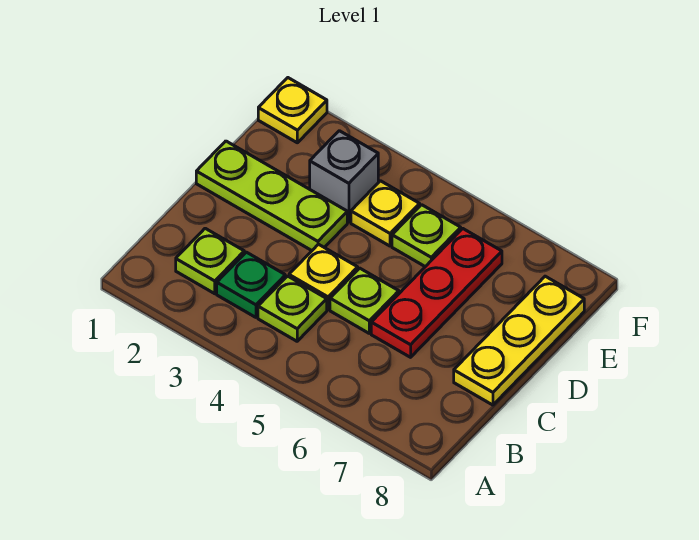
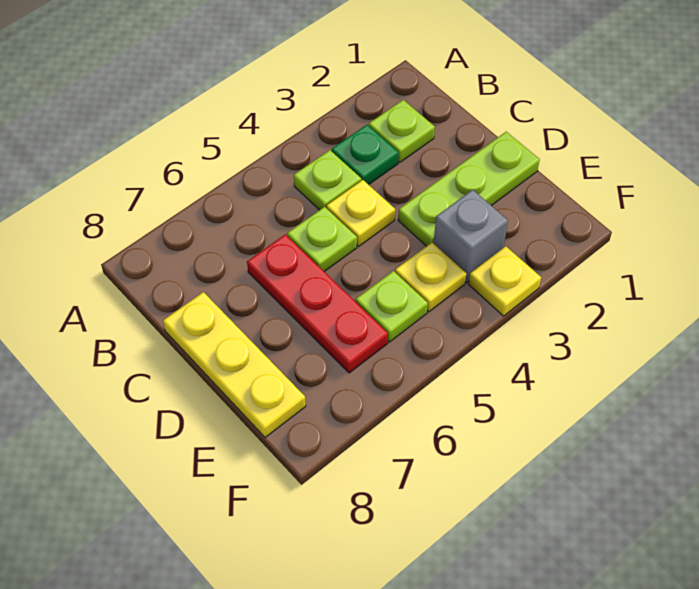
yellow plate F1 level 1 -> yellow plate F3 level 1

